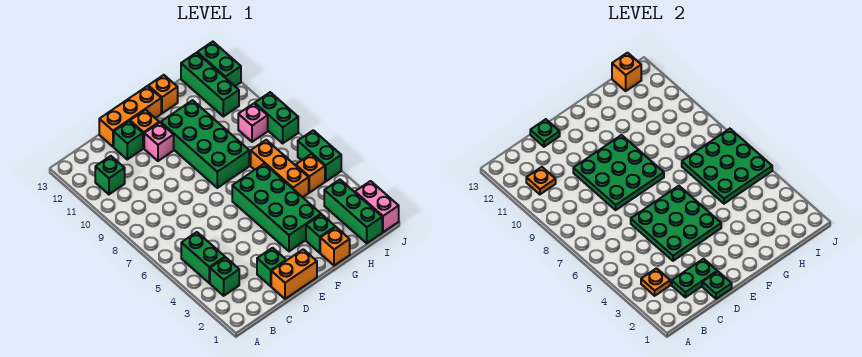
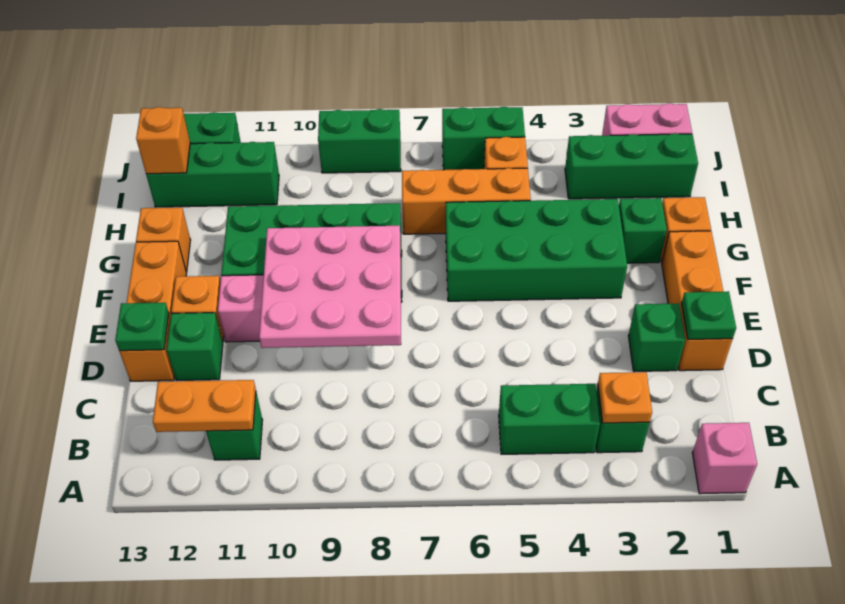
orange plate B11 level 2 -> orange plate B11:B12 level 2
green plate C2:D2 level 2 -> none
orange brick D1:E1 level 1 -> orange brick D1:F1 level 1
green plate D4:F6 level 2 -> none
green plate D8:F10 level 2 -> pink plate D8:F10 level 2
green plate H5:J7 level 2 -> none
pink brick I9 level 1 -> pink brick A1 level 1

